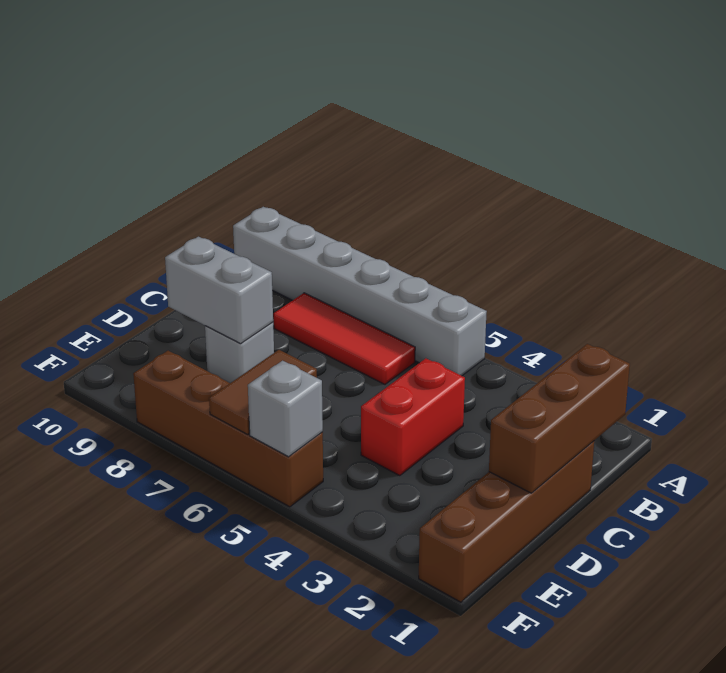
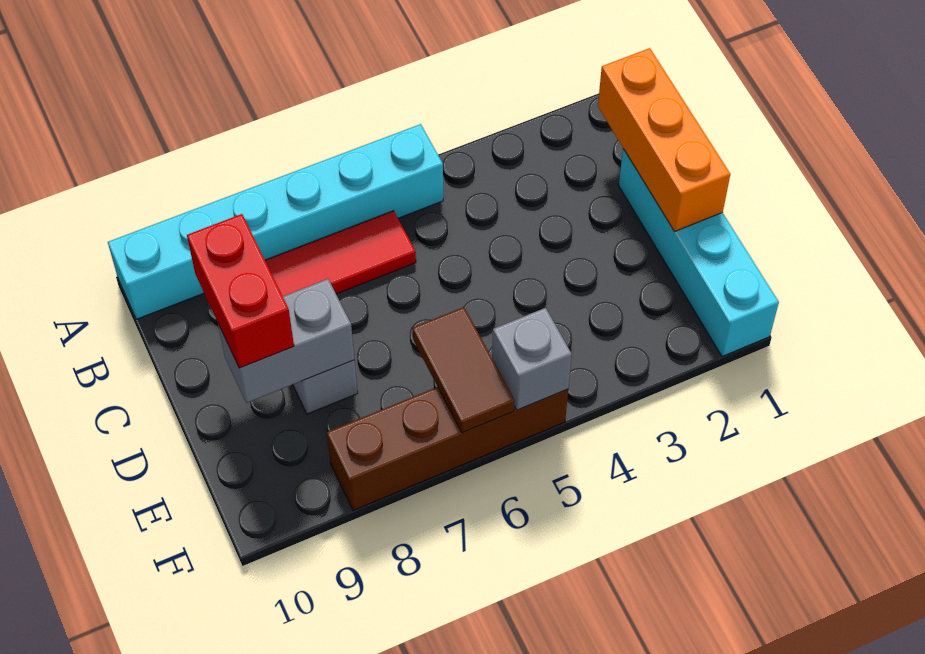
grey brick A5:A10 level 1 -> cyan brick A5:A10 level 1
brown brick B1:D1 level 2 -> orange brick B1:D1 level 2
brown brick C1:F1 level 1 -> cyan brick C1:F1 level 1
red brick C4:D4 level 1 -> red brick C9:D9 level 3

